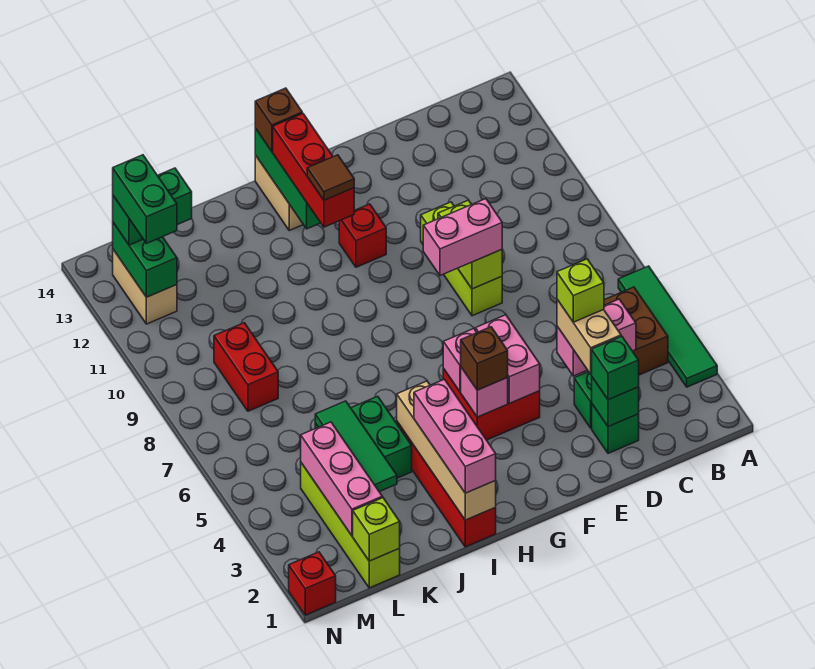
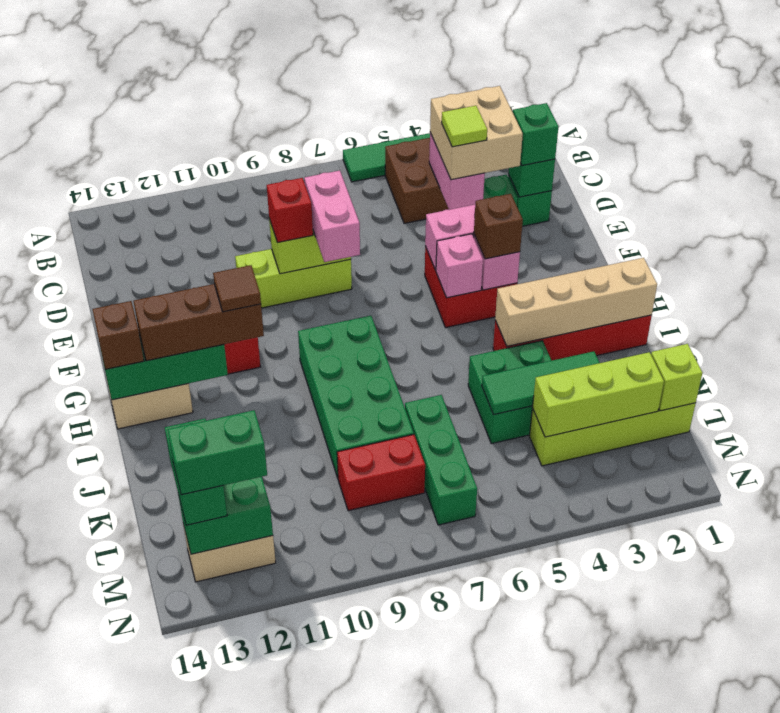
tan brick D3:D4 level 3 -> tan brick C3:D4 level 3
lime brick D4 level 4 -> lime tile D4 level 4
none -> green brick H8:K9 level 1
red brick H11:H13 level 3 -> brown brick H11:H13 level 3
pink brick I1:I3 level 3 -> none
none -> green brick K7:M7 level 1
pink brick L2:L4 level 2 -> lime brick L2:L4 level 2
red brick N1 level 1 -> red brick E9 level 3

